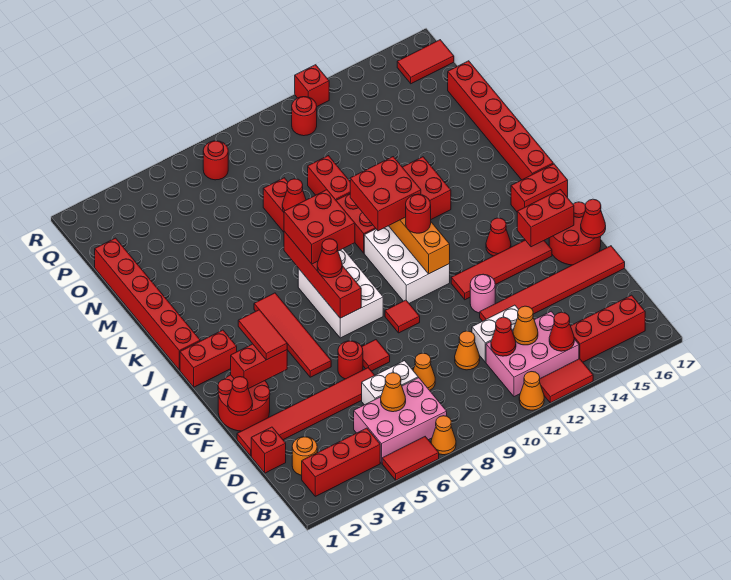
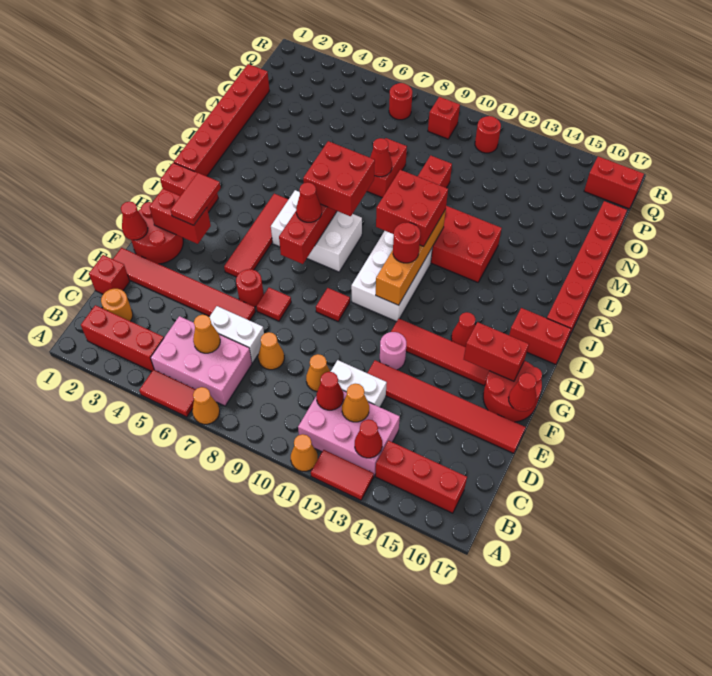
white brick H7:J8 level 1 -> white brick I6:J8 level 1
red tile Q16:Q17 level 1 -> red brick Q16:Q17 level 1
red brick R12 level 1 -> red brick Q9 level 1

